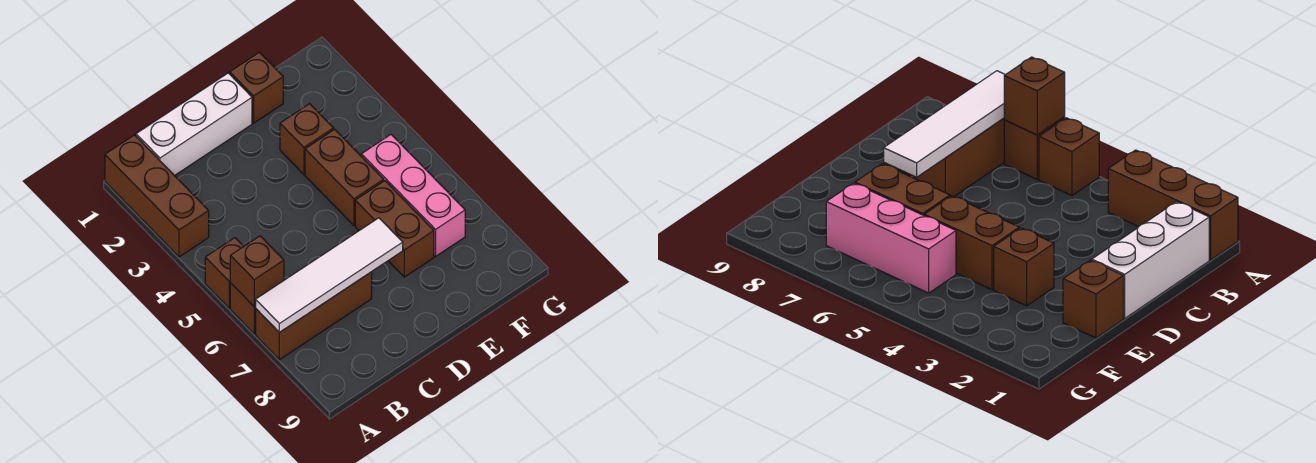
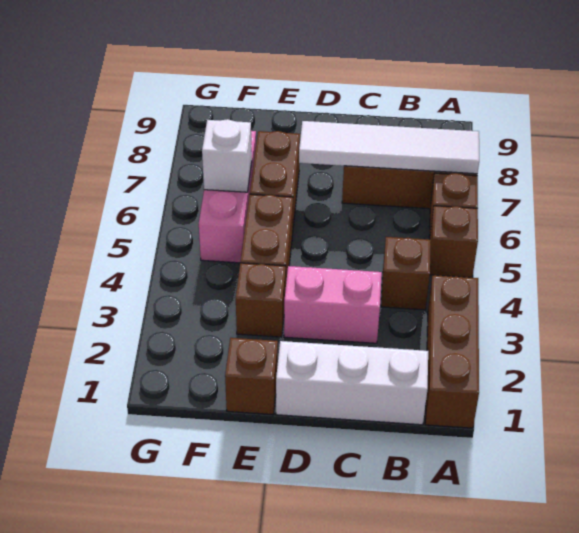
brown brick A6 level 2 -> brown brick B4 level 1
none -> pink brick C3:D3 level 1
none -> white brick F6 level 2

